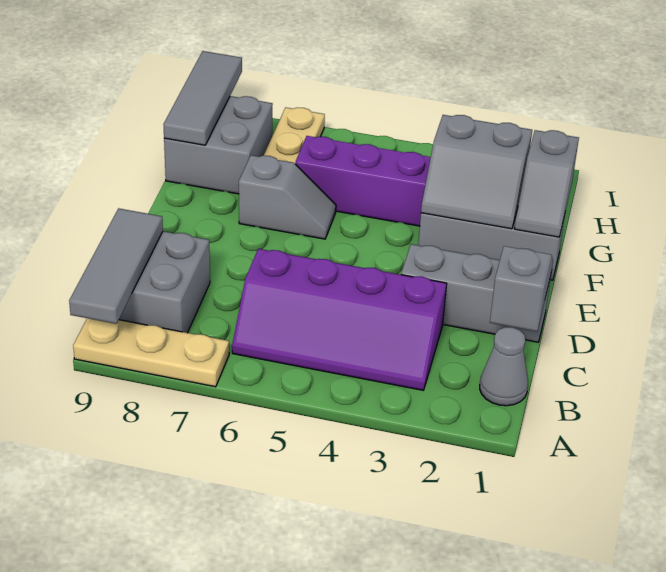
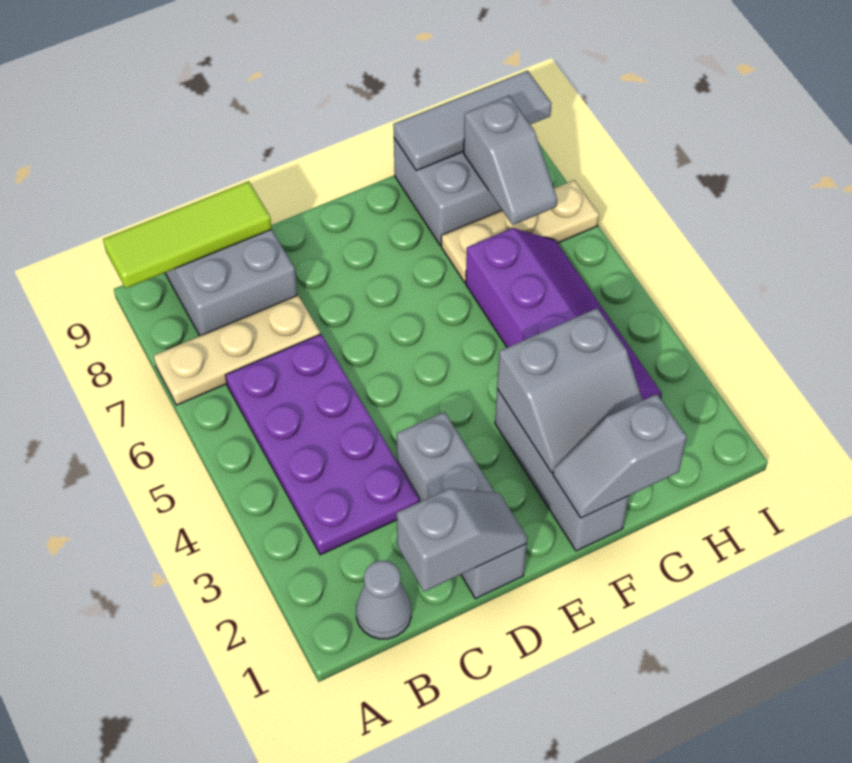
tan plate A7:A9 level 1 -> tan plate A7:C7 level 1
grey tile A9:C9 level 2 -> lime tile A9:C9 level 2
purple slope B3:C6 level 1 top C -> purple plate B3:C6 level 1
grey slope F2:G3 level 2 top G -> grey slope F2:G3 level 2 top 3
grey slope F6:F7 level 1 top 7 -> grey slope H7:H8 level 2 top 8

